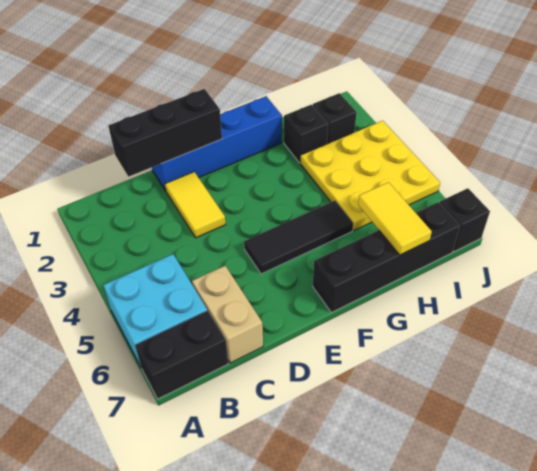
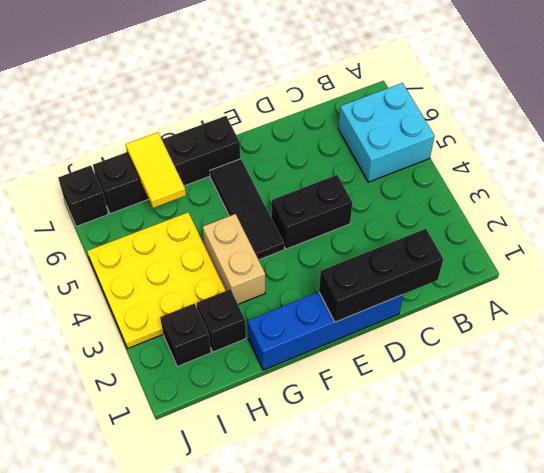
black brick A7:B7 level 1 -> black brick D4:E4 level 1
tan brick C6:C7 level 1 -> tan brick G3:G4 level 1
yellow tile D2:D3 level 1 -> none
black tile E5:G5 level 1 -> black tile F4:F6 level 1

